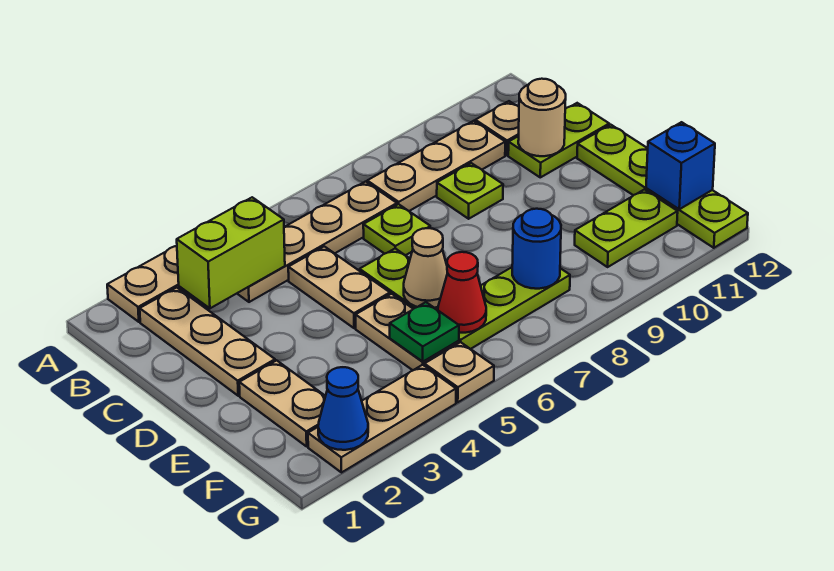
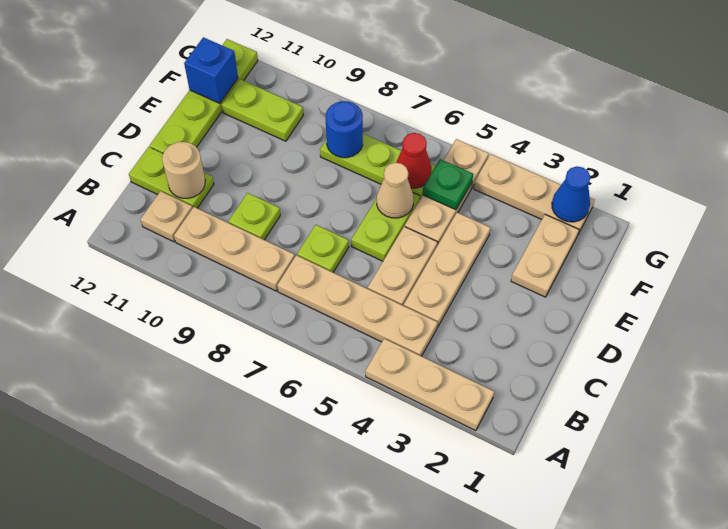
tan plate B2:D2 level 1 -> tan plate C4:E4 level 1
lime brick B3:B4 level 2 -> none

